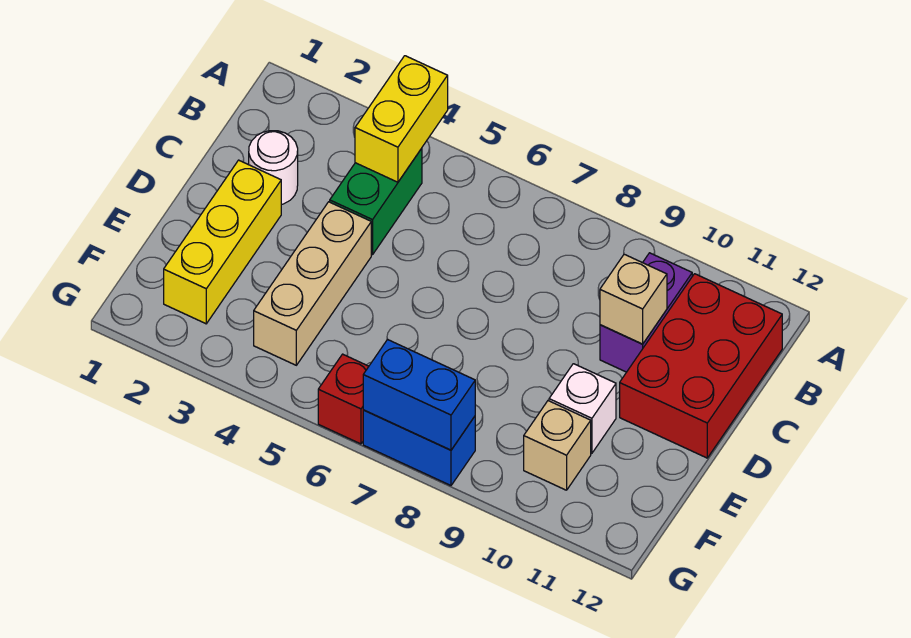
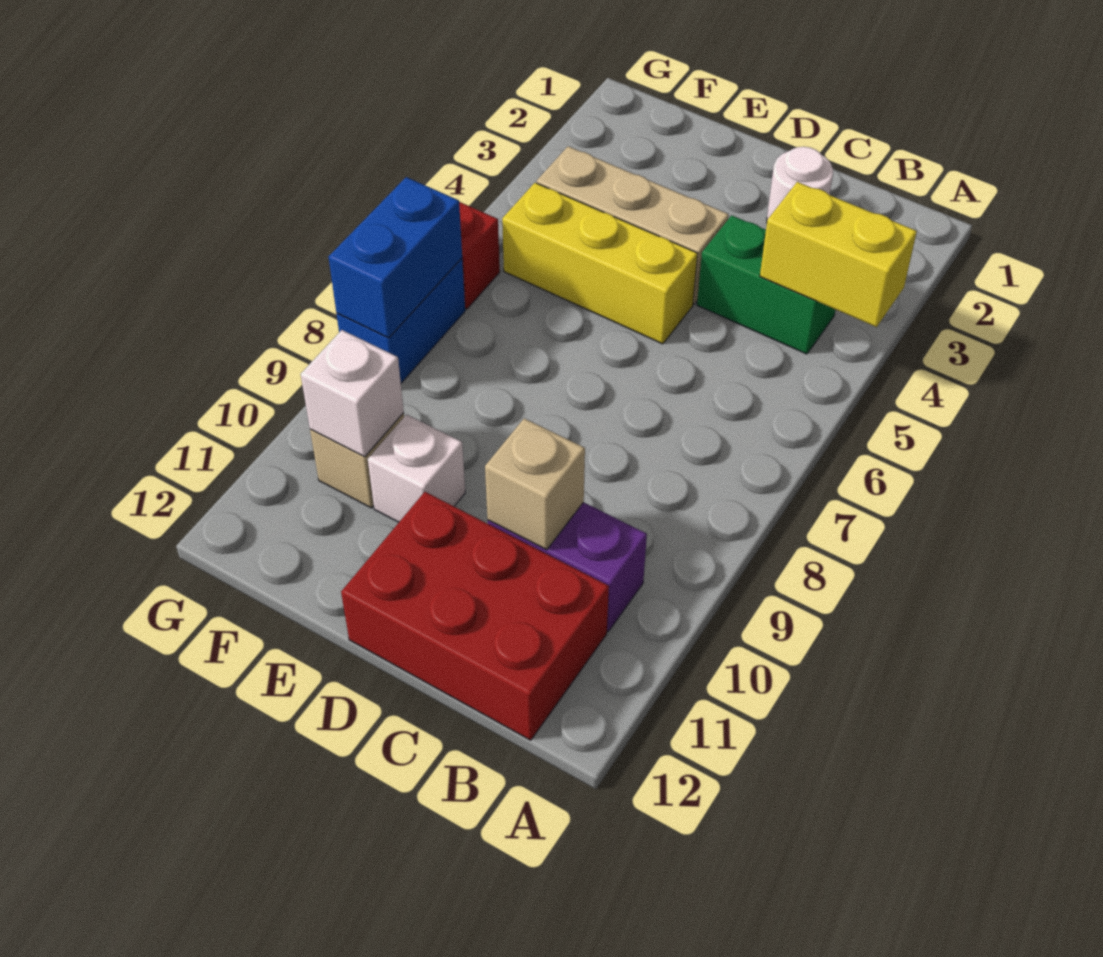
yellow brick D2:F2 level 1 -> yellow brick D5:F5 level 1
none -> white brick F10 level 2

